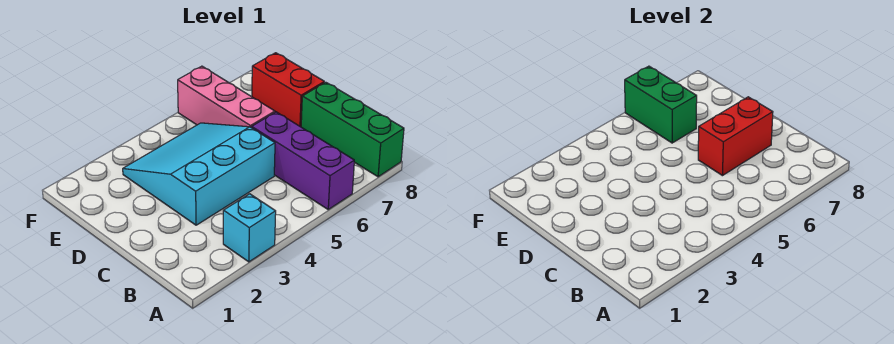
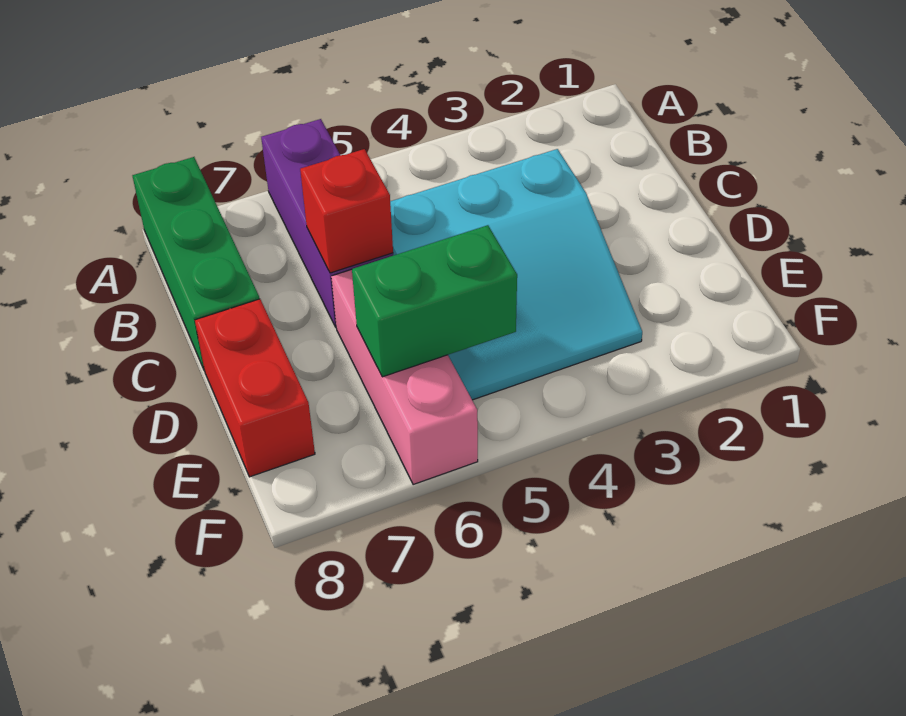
cyan brick A3 level 1 -> none
red brick C6:C7 level 2 -> red brick C6 level 2
green brick E6:F6 level 2 -> green brick E5:E6 level 2

